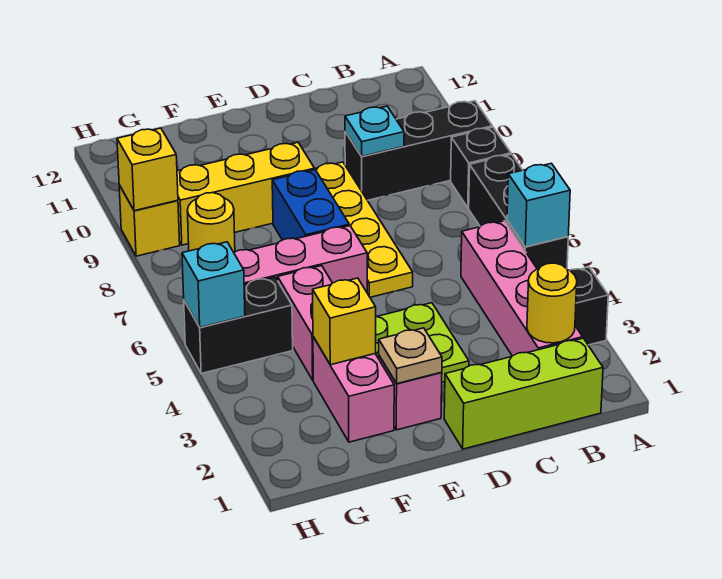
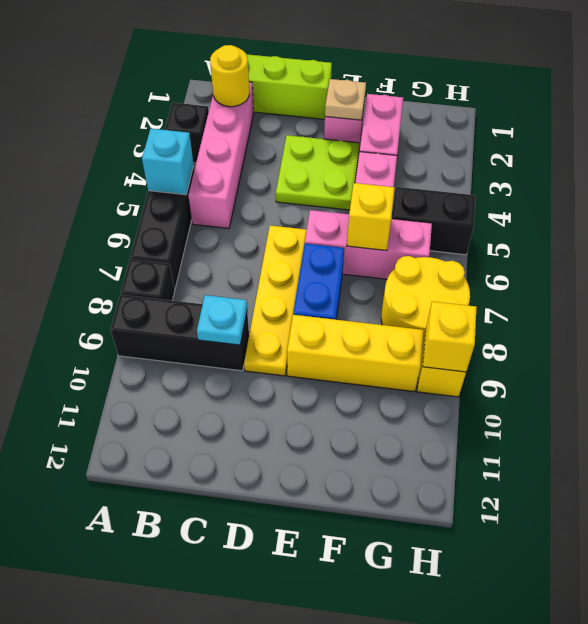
yellow brick F3 level 2 -> yellow brick F6 level 2
yellow round brick G8 level 1 -> yellow round brick G7:H8 level 1
cyan brick H5 level 2 -> none

